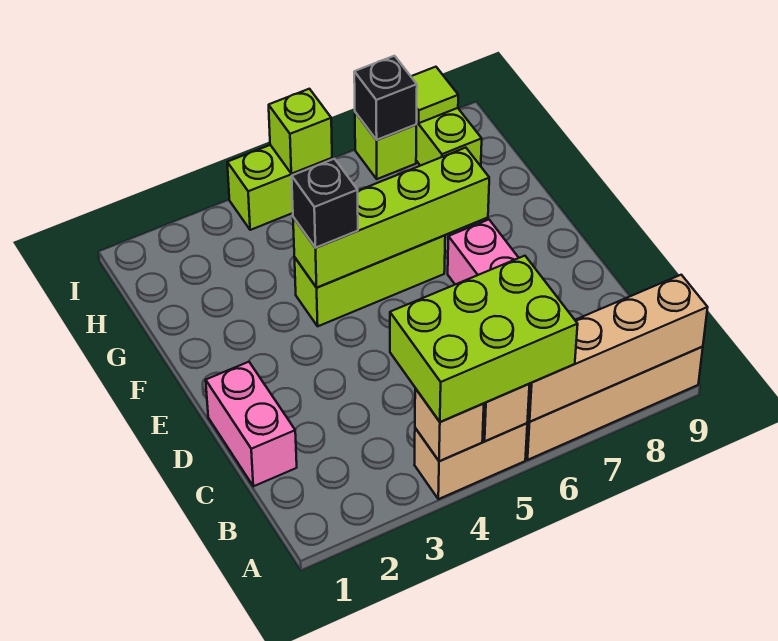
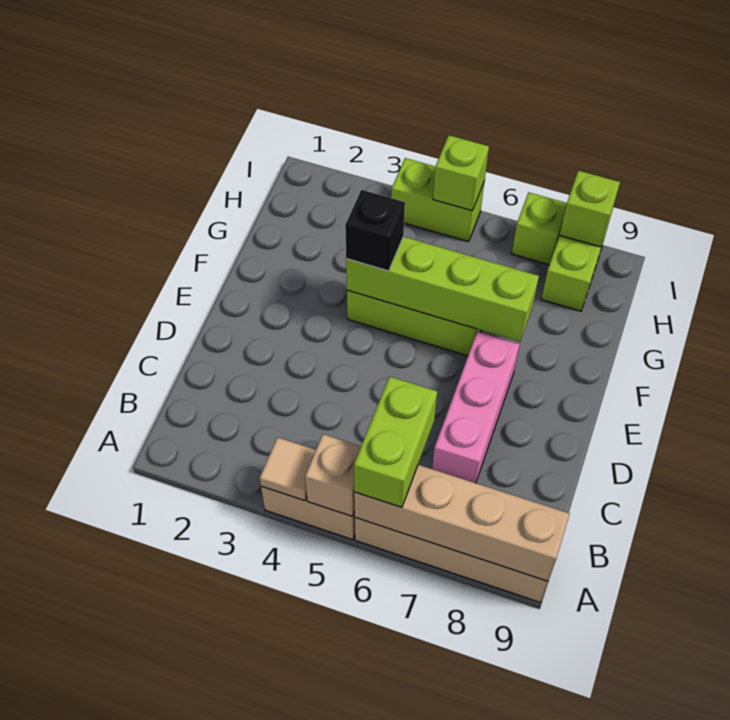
tan brick A4 level 2 -> tan tile A4 level 2
lime brick A4:B6 level 3 -> lime brick A6:B6 level 3
pink brick C1:D1 level 1 -> none
black brick I7 level 2 -> none
lime tile I8 level 2 -> lime brick I8 level 2

